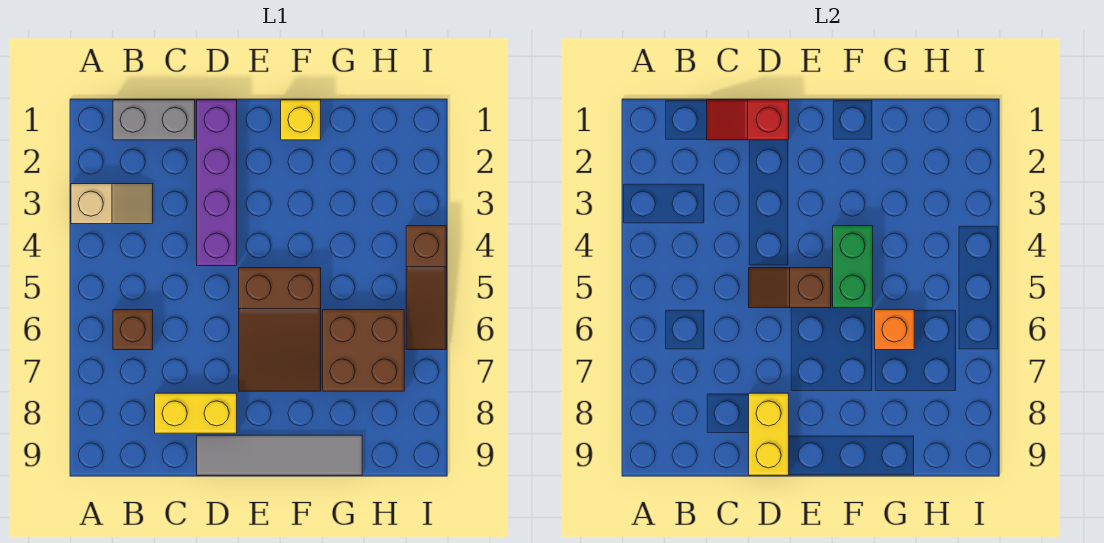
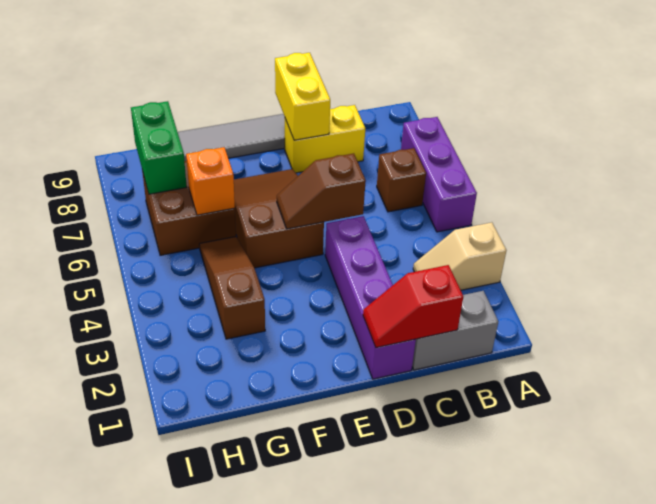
none -> purple brick A5:A7 level 1
red slope C1:D1 level 2 top D -> red slope C1:D1 level 2 top C
brown slope D5:E5 level 2 top E -> brown slope D5:E5 level 2 top D
yellow brick F1 level 1 -> none
green brick F4:F5 level 2 -> green brick H7:H8 level 2
brown slope I4:I6 level 1 top 4 -> brown slope G3:G5 level 1 top 3

